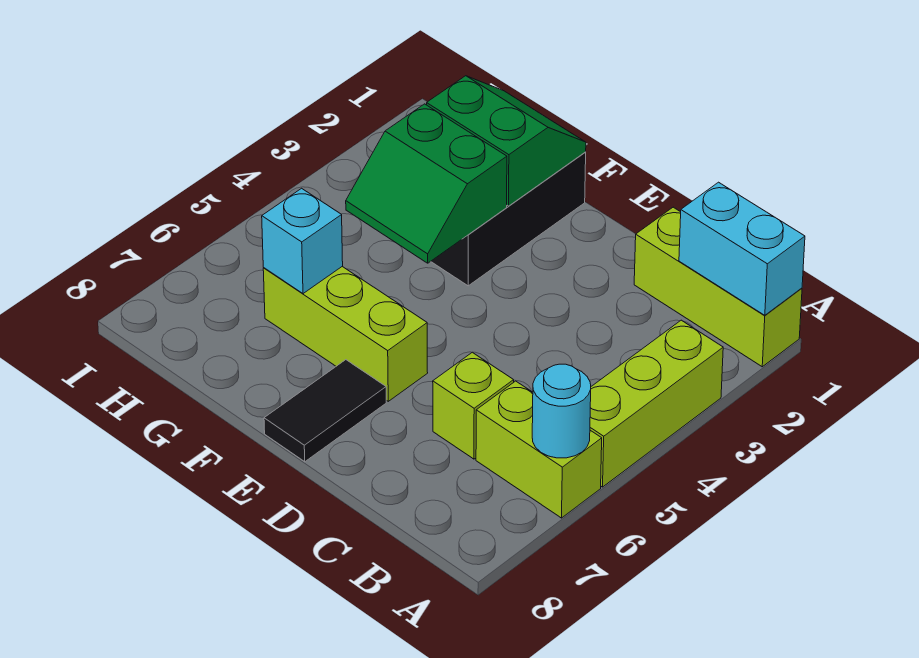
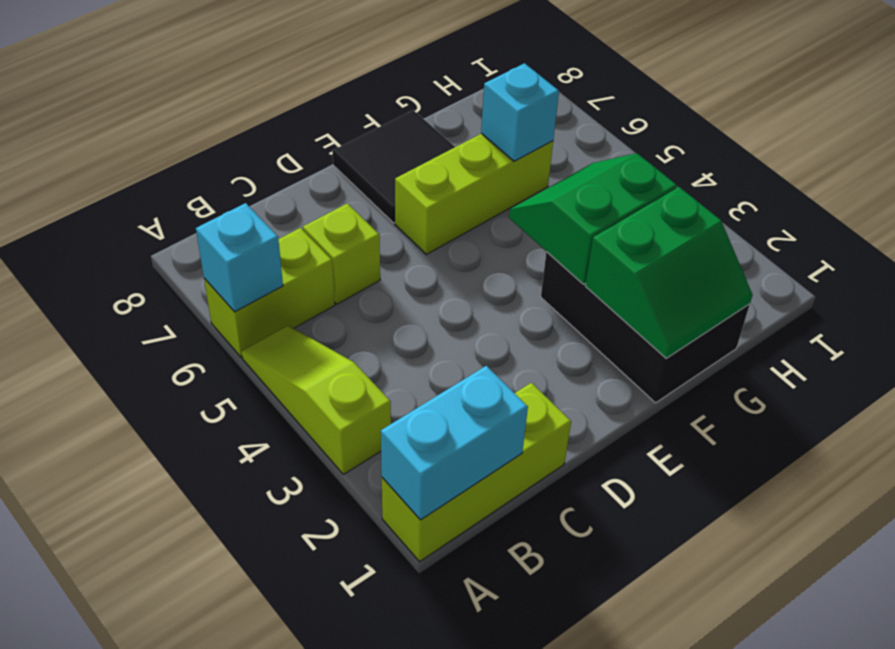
lime brick A3:A5 level 1 -> lime slope A3:A5 level 1 top 3
cyan round brick A6 level 2 -> cyan brick A6 level 2
black tile E7:E8 level 1 -> black tile E7:F8 level 1

